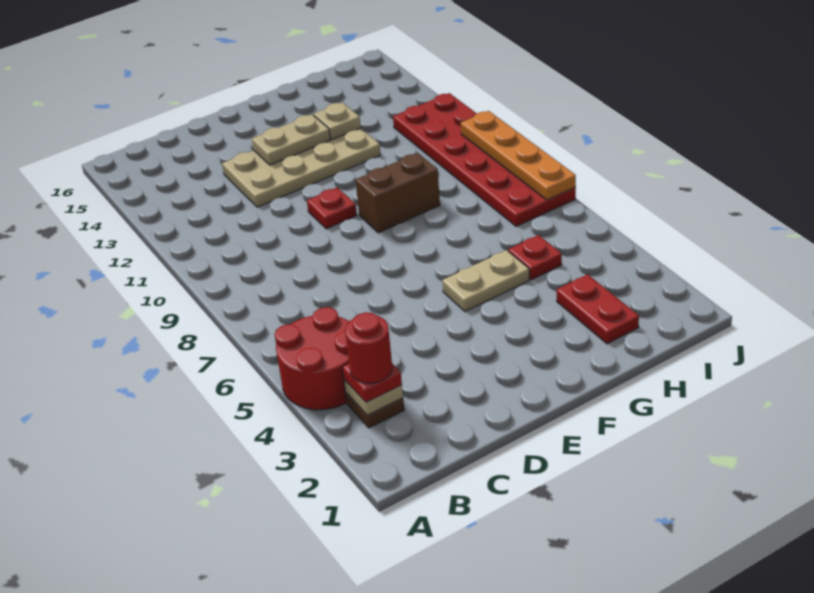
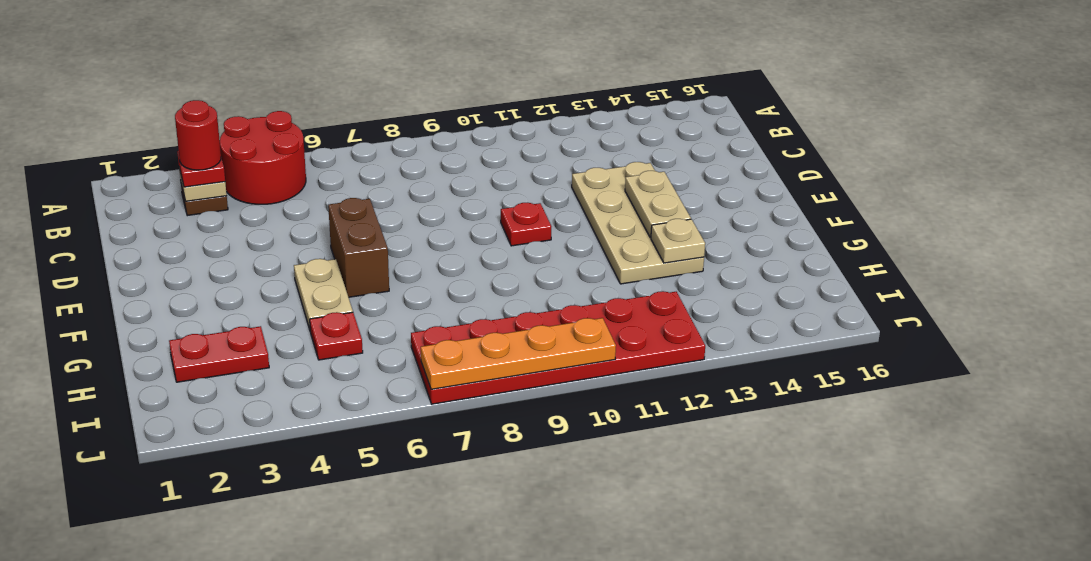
brown brick F9:G9 level 1 -> brown brick E6:F6 level 1

